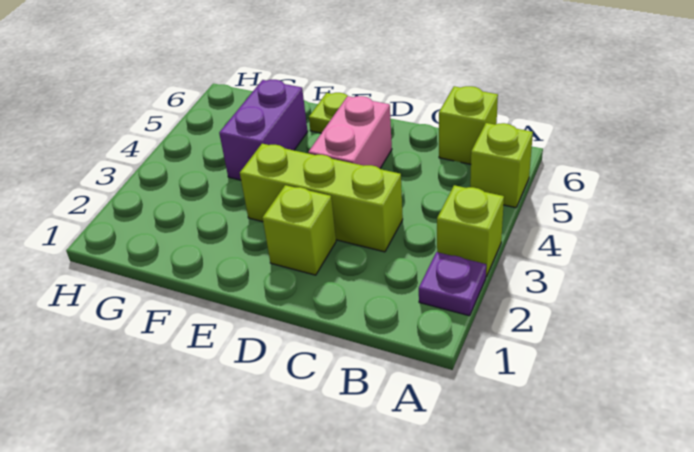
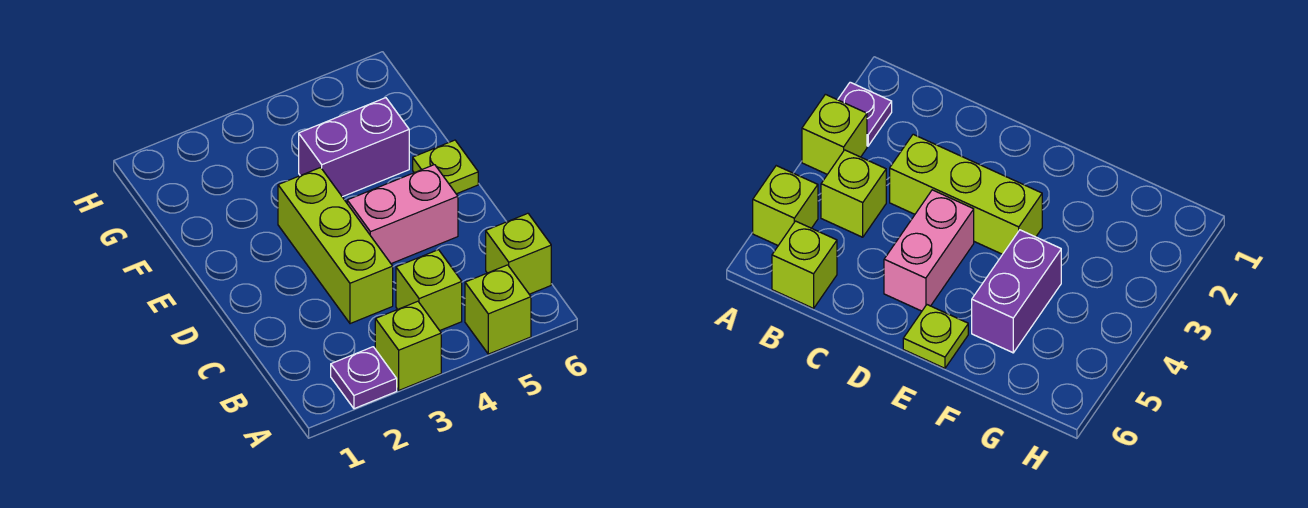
lime brick D2 level 1 -> lime brick B4 level 1

